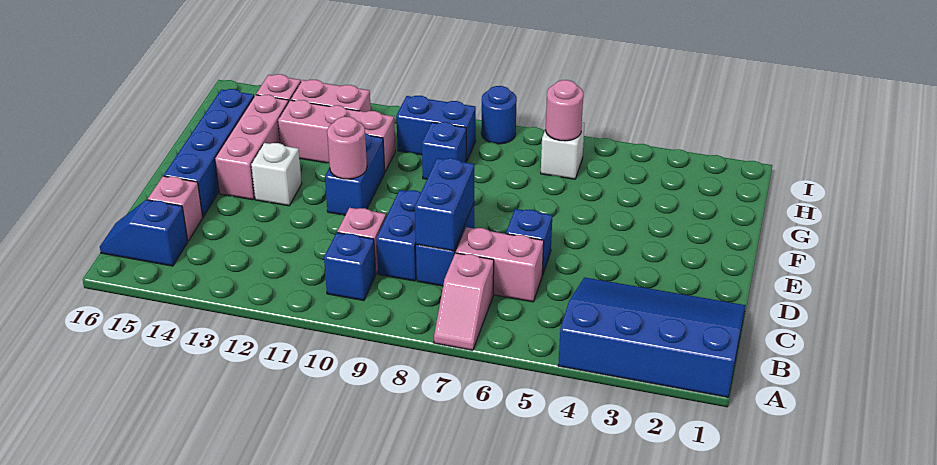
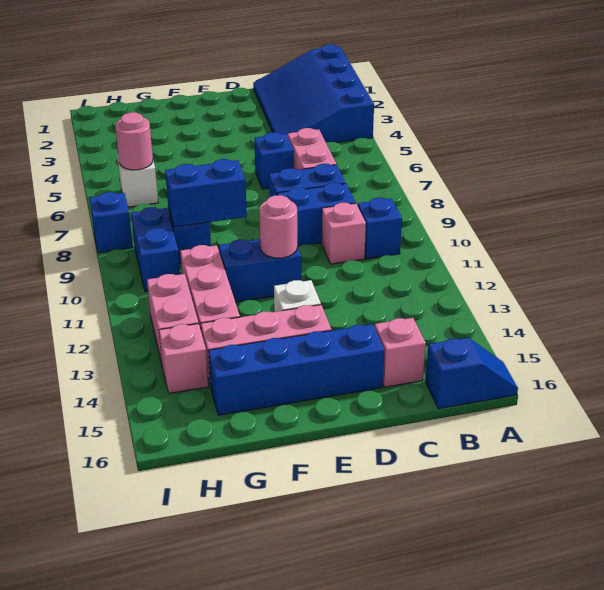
pink slope A7:B7 level 1 top B -> none
blue slope B15:B16 level 1 top 15 -> blue slope A16:B16 level 1 top B
blue brick C8:D8 level 2 -> blue brick F9:G9 level 2
blue round brick I8 level 1 -> blue brick I8 level 1

